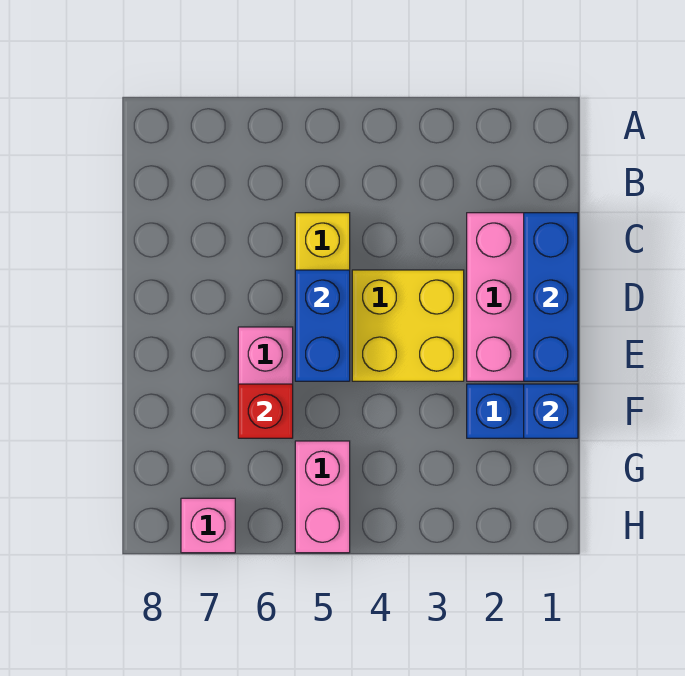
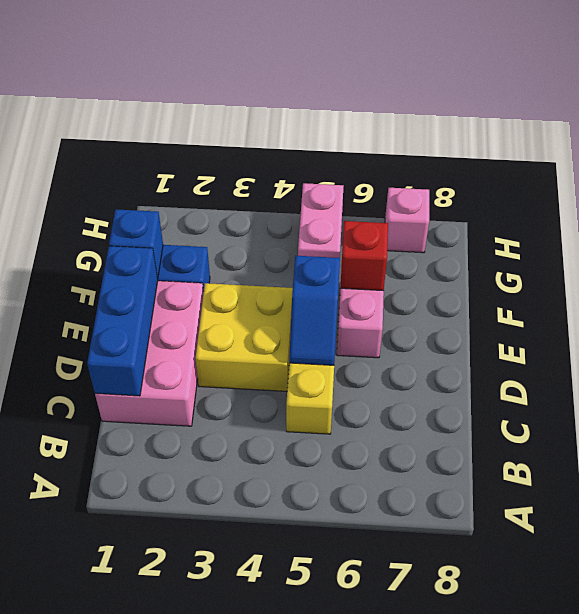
blue brick D5:E5 level 2 -> blue slope D5:E5 level 2 top E

